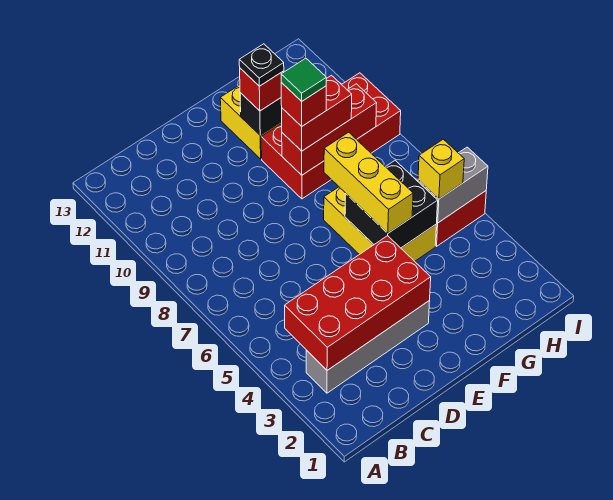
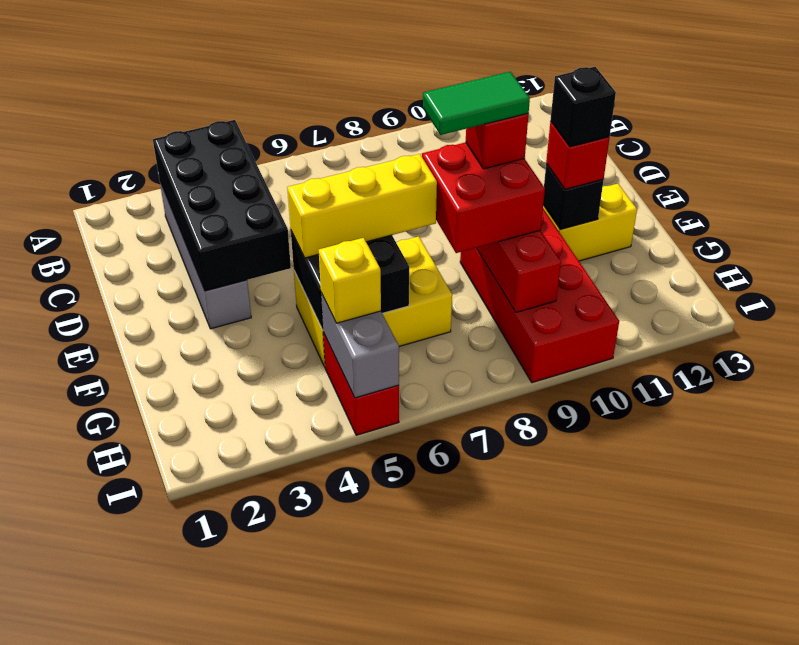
red brick B3:E4 level 2 -> black brick B3:E4 level 2
red brick F9:G9 level 3 -> red brick F8:G9 level 3
green tile F9 level 5 -> green tile F8:F9 level 5
black plate F11 level 4 -> black brick F11 level 4

